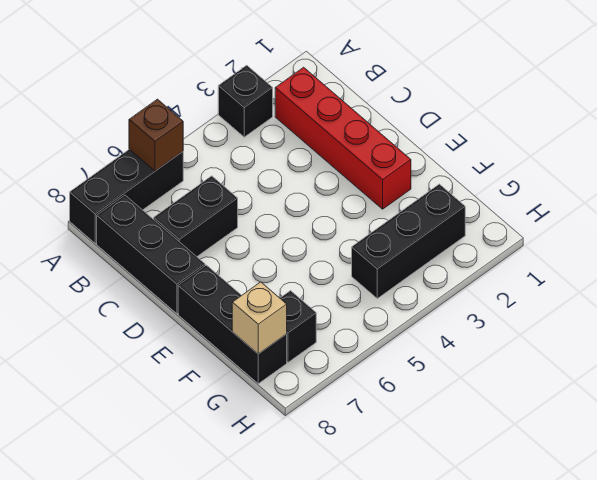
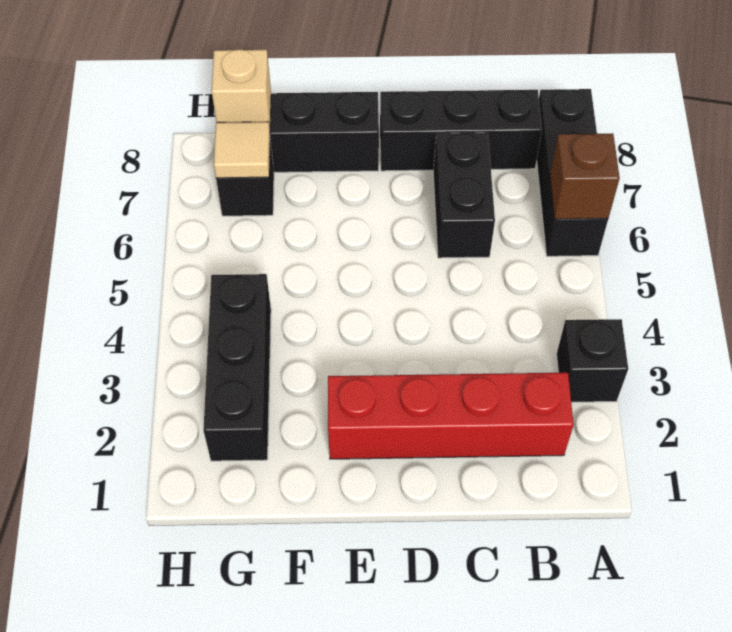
none -> tan tile G7 level 2

